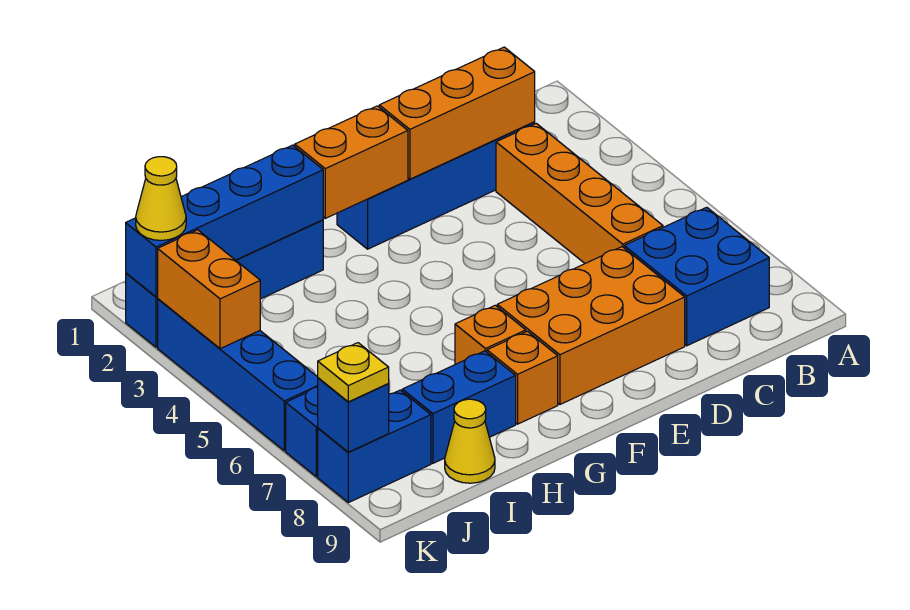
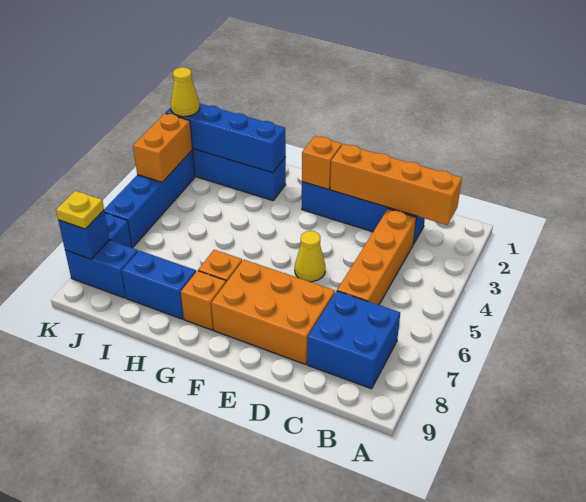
orange brick C2:E2 level 2 -> orange brick B2:E2 level 2
orange brick F2:G2 level 2 -> orange brick F2 level 2
yellow cone I9 level 1 -> yellow cone E5 level 1

